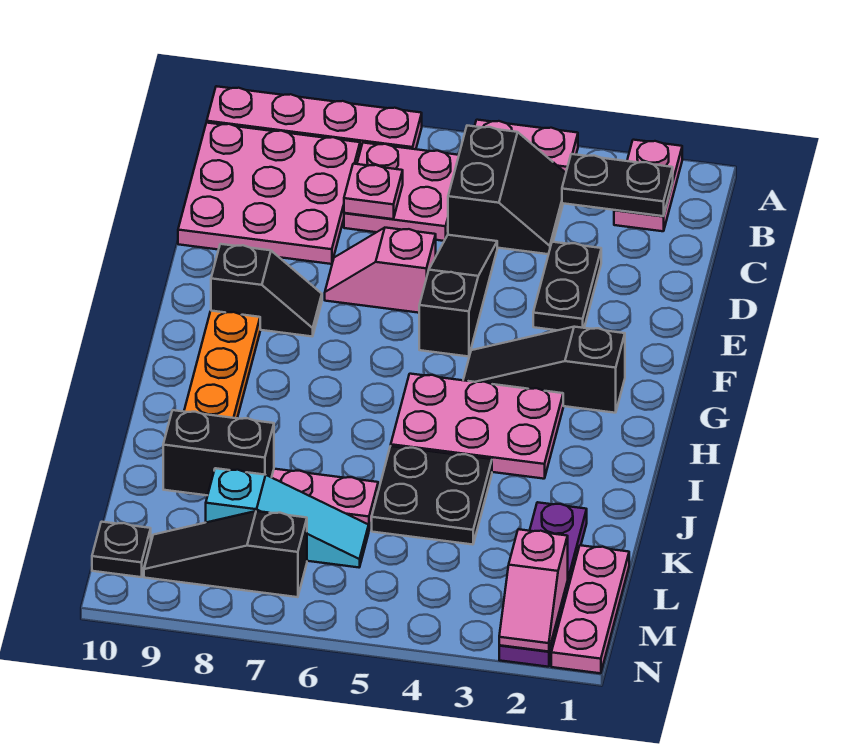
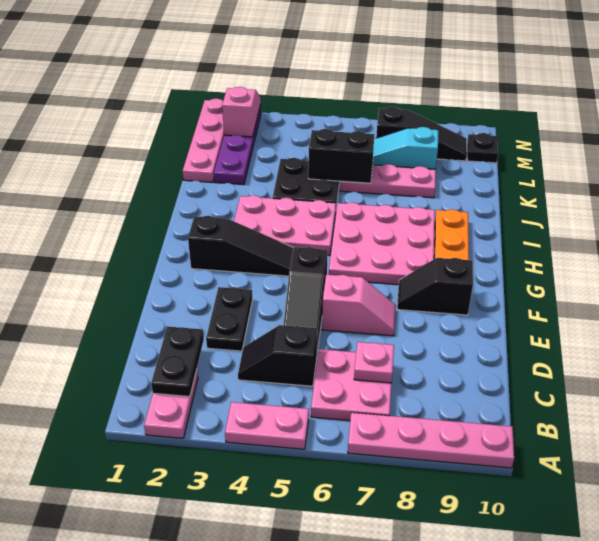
black plate B2:B3 level 2 -> black plate B2:C2 level 2
black slope B4:C5 level 1 top 5 -> black slope C4:C5 level 1 top 5
pink plate B8:D10 level 1 -> pink plate G6:I8 level 1
black brick K8:K9 level 2 -> black brick K5:K6 level 2
pink plate L1:N1 level 1 -> pink plate K1:N1 level 1

